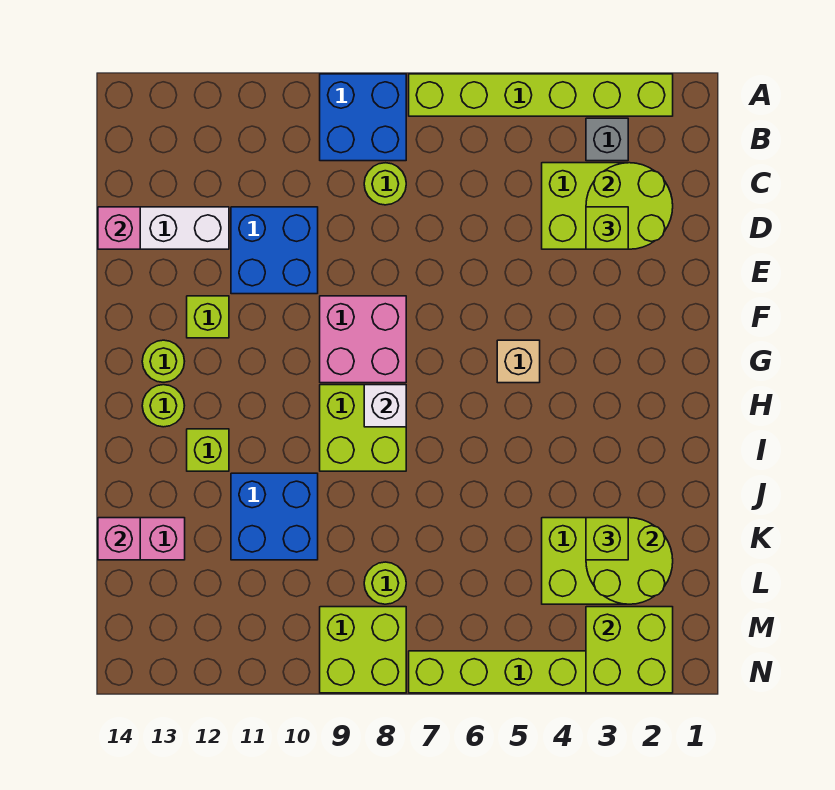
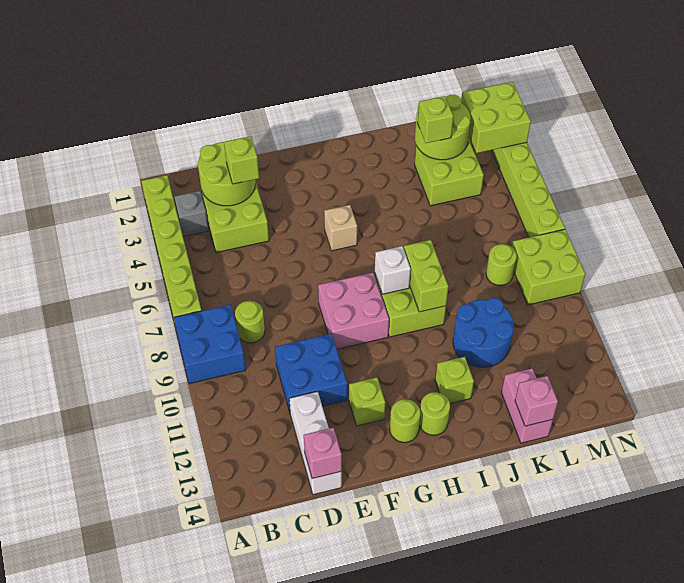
none -> lime brick I8:I9 level 2
blue brick J10:K11 level 1 -> blue round brick J10:K11 level 1

